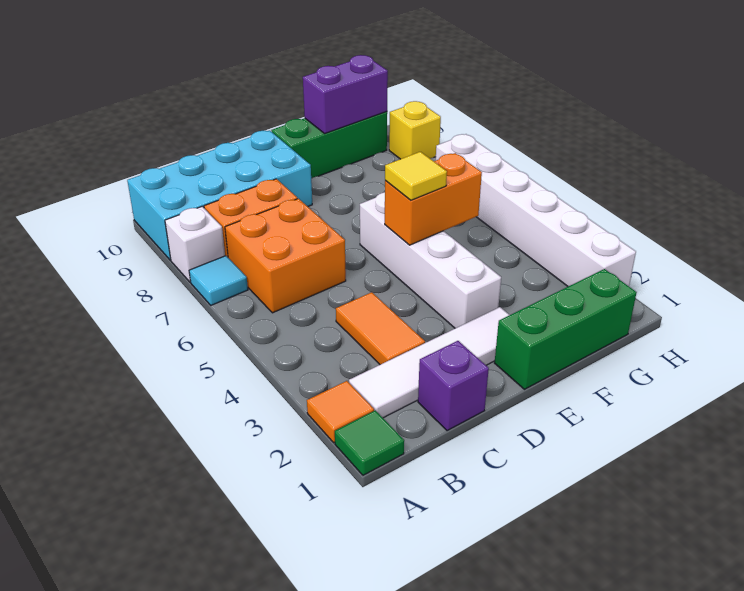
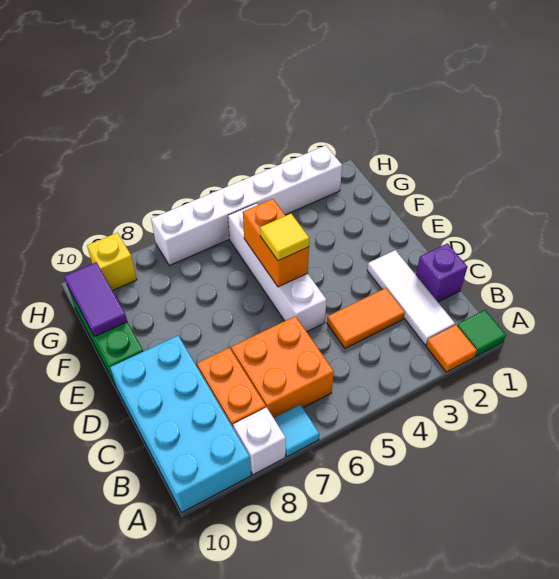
white tile B2:E2 level 1 -> white tile B2:D2 level 1
green brick E1:G1 level 1 -> none
white brick E3:E6 level 1 -> white brick D5:G5 level 1
purple brick F10:G10 level 2 -> purple tile F10:G10 level 2

